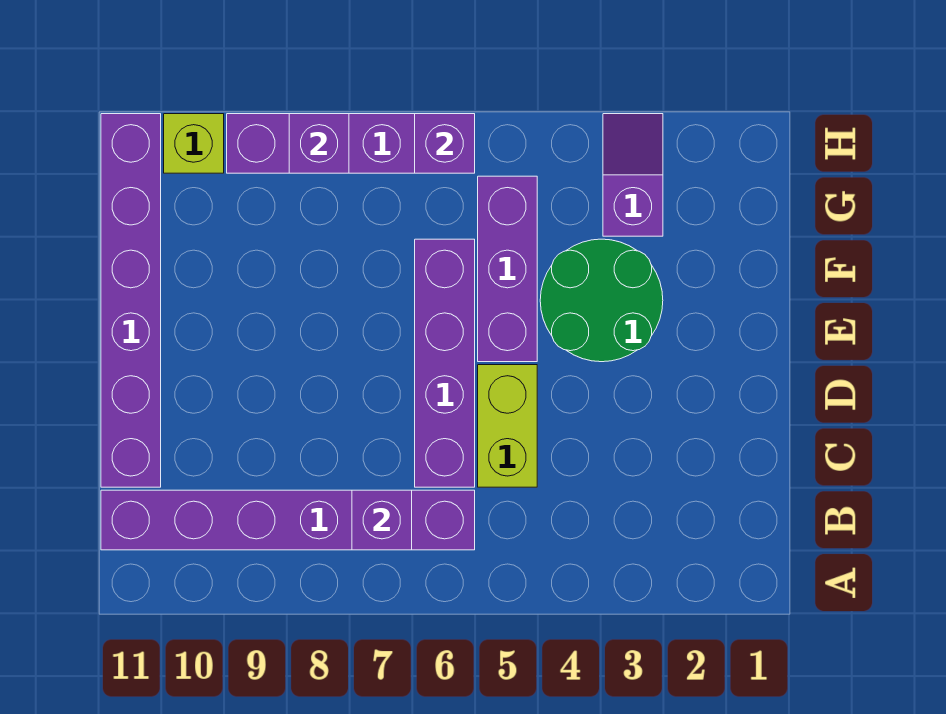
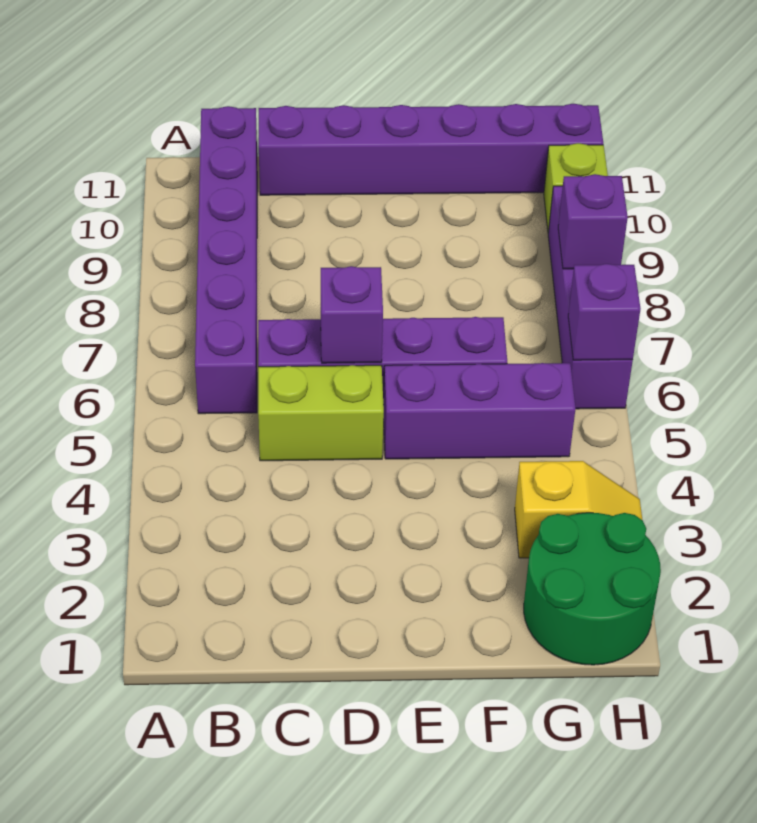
purple brick B7 level 2 -> purple brick D6 level 2
green round brick E3:F4 level 1 -> green round brick G1:H2 level 1
purple slope G3:H3 level 1 top G -> yellow slope G3:H3 level 1 top G

